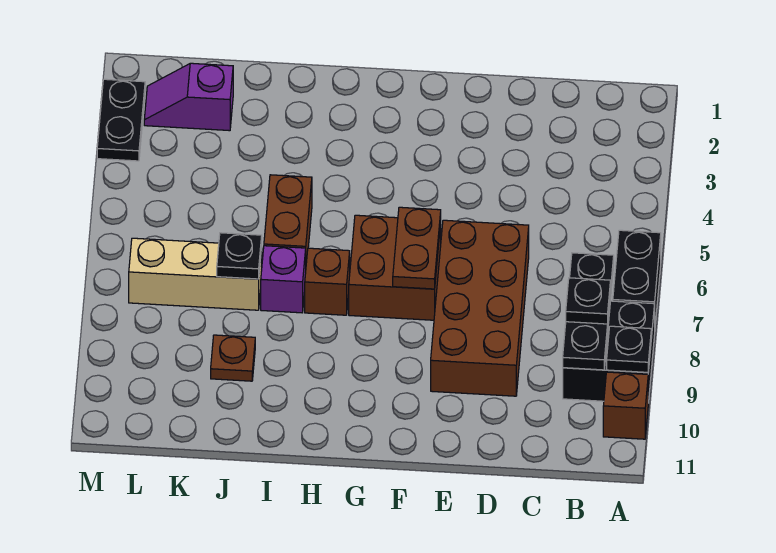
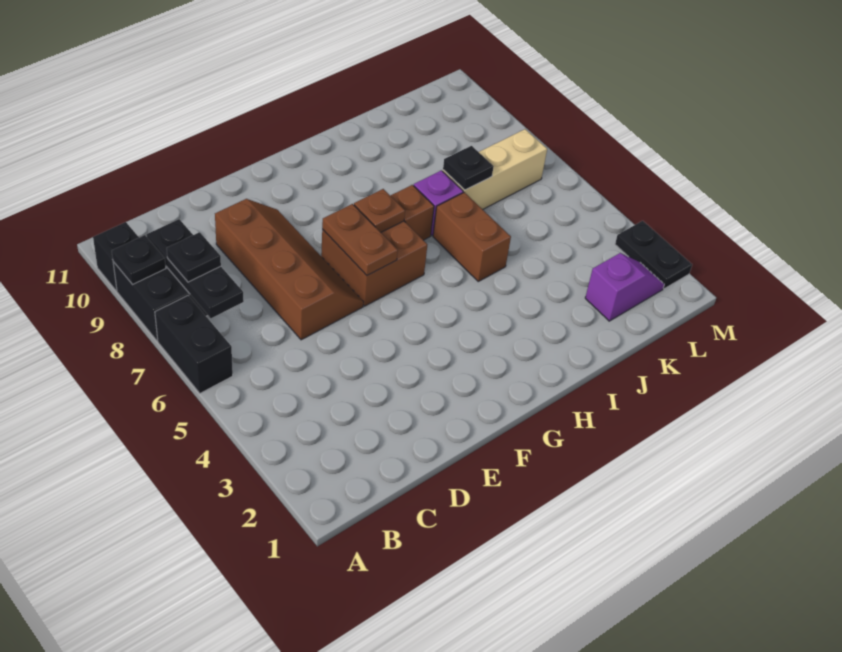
brown brick A10 level 1 -> black brick A10 level 1
brown brick D6:E9 level 1 -> brown slope D6:E9 level 1 top D
brown plate J9 level 1 -> brown plate G7 level 2

